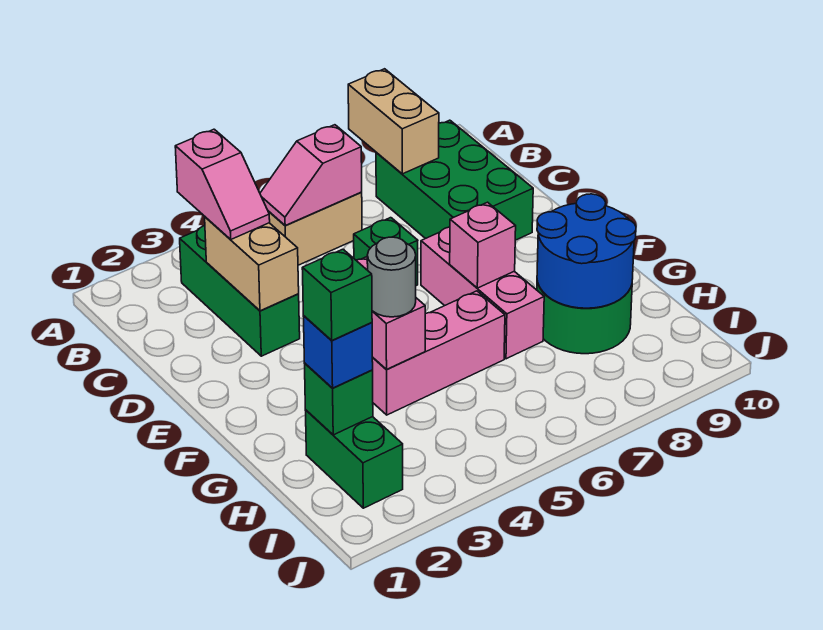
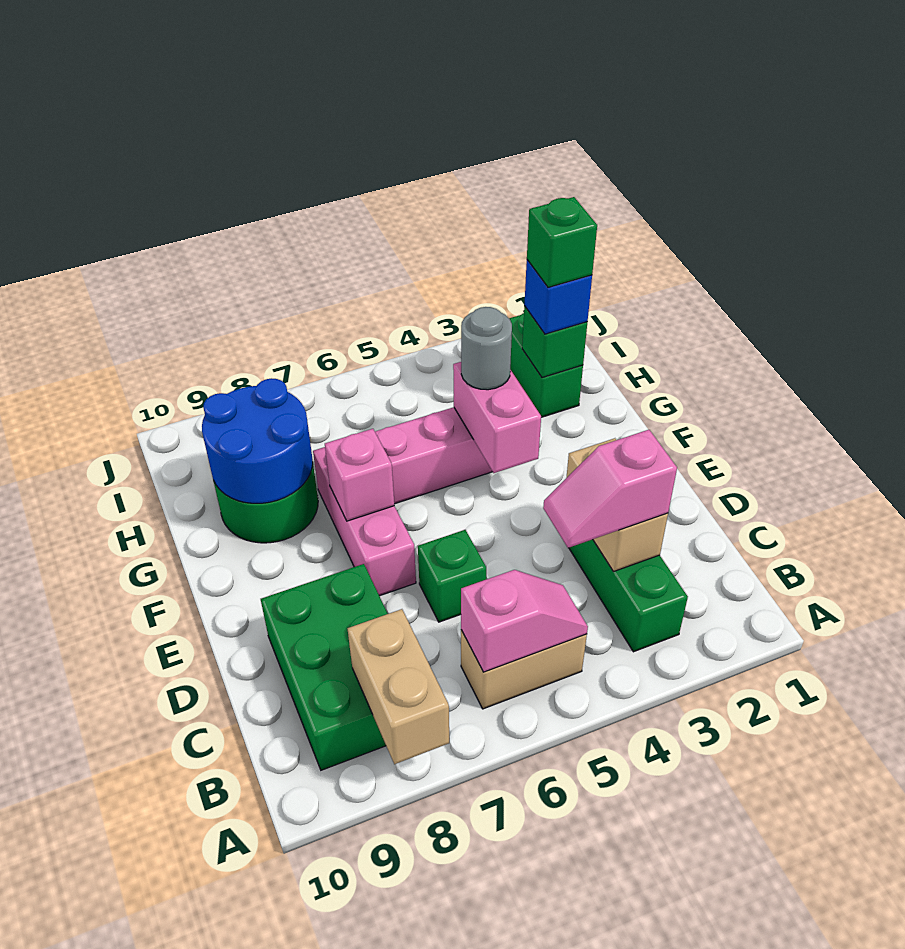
pink slope B3:C3 level 3 top B -> pink slope C3:C4 level 3 top 3

